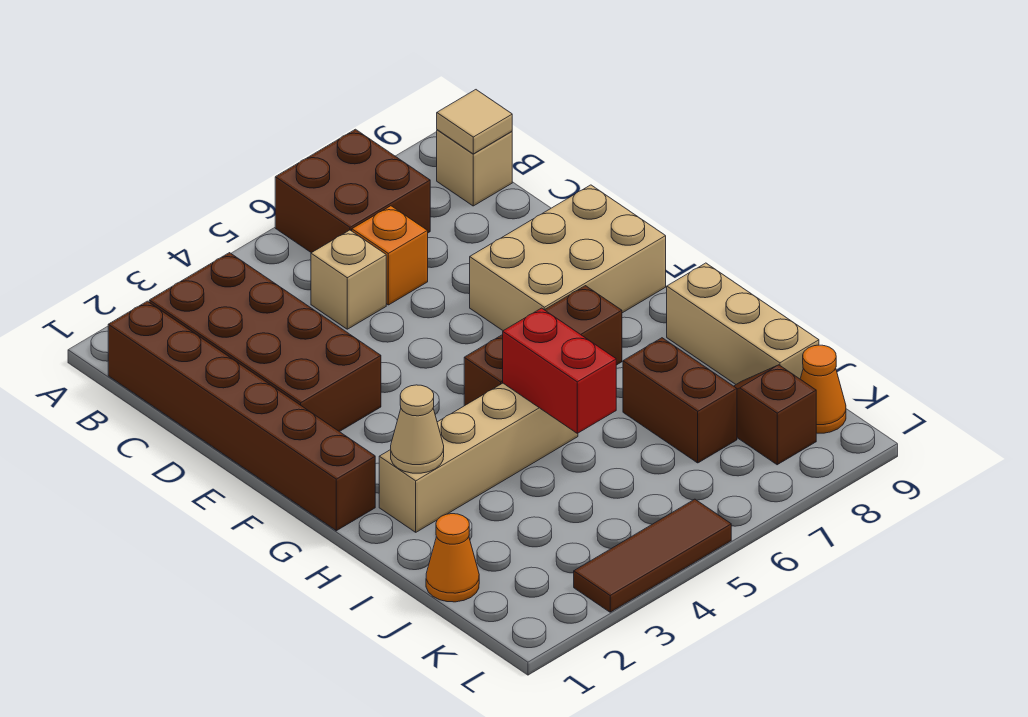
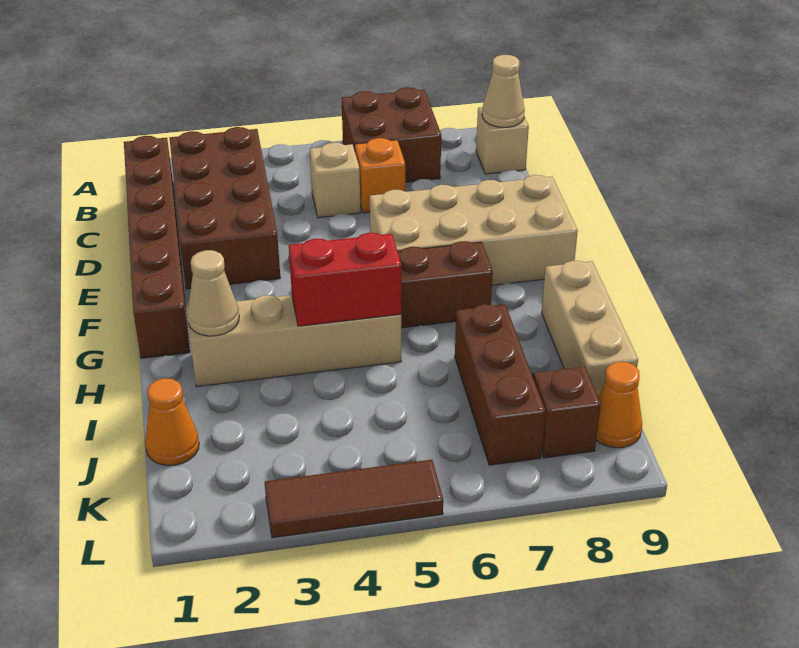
tan tile B9 level 2 -> tan cone B9 level 2
tan brick E7:F9 level 1 -> tan brick E6:F9 level 1
red brick H5:I5 level 2 -> red brick H4:H5 level 2
brown brick I7:J7 level 1 -> brown brick I7:K7 level 1

